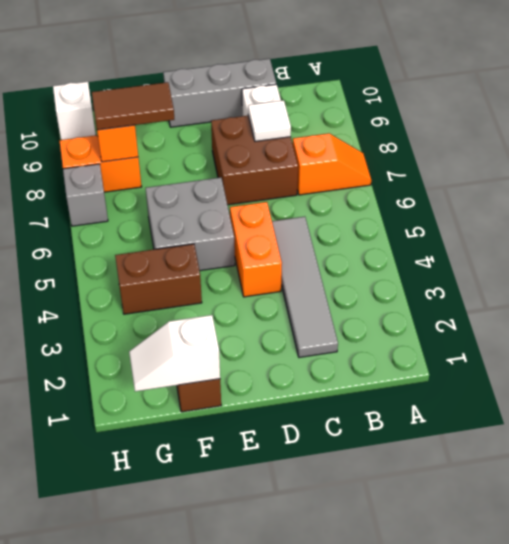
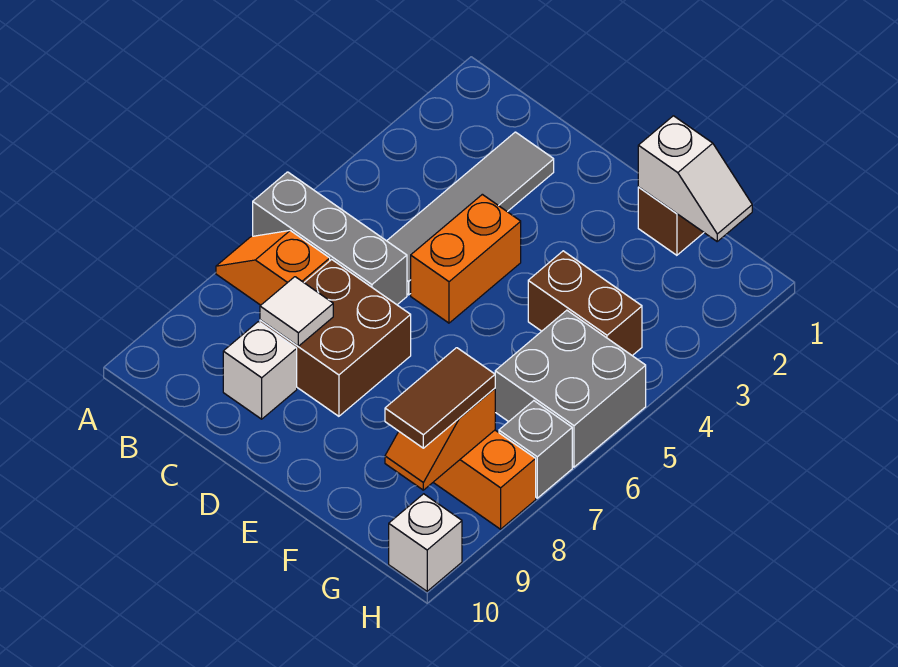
grey brick C10:E10 level 1 -> grey brick A6:C6 level 1
grey brick E5:F6 level 1 -> grey brick G5:H6 level 1
brown tile F8:G8 level 3 -> brown tile G8:G9 level 3

